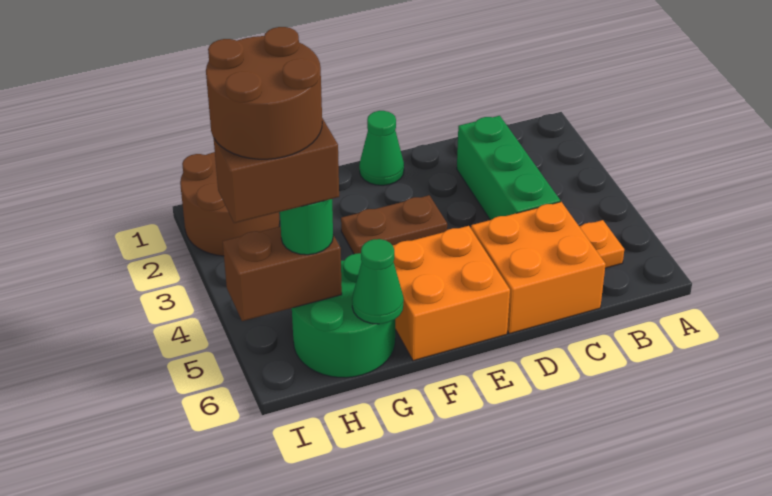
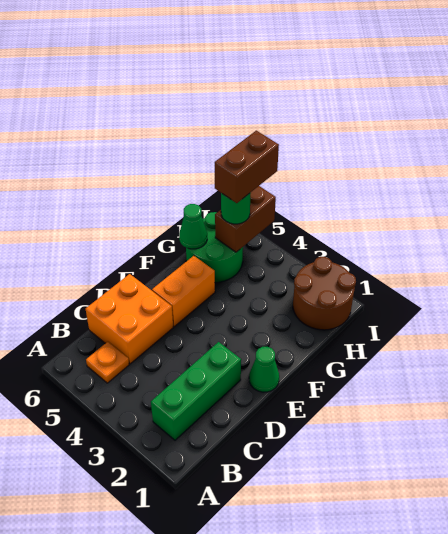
green brick C2:C4 level 1 -> green brick B2:D2 level 1
brown plate E3:F3 level 1 -> none
orange brick E5:F6 level 1 -> orange brick E5:F5 level 1
brown round brick H4:I5 level 5 -> none

